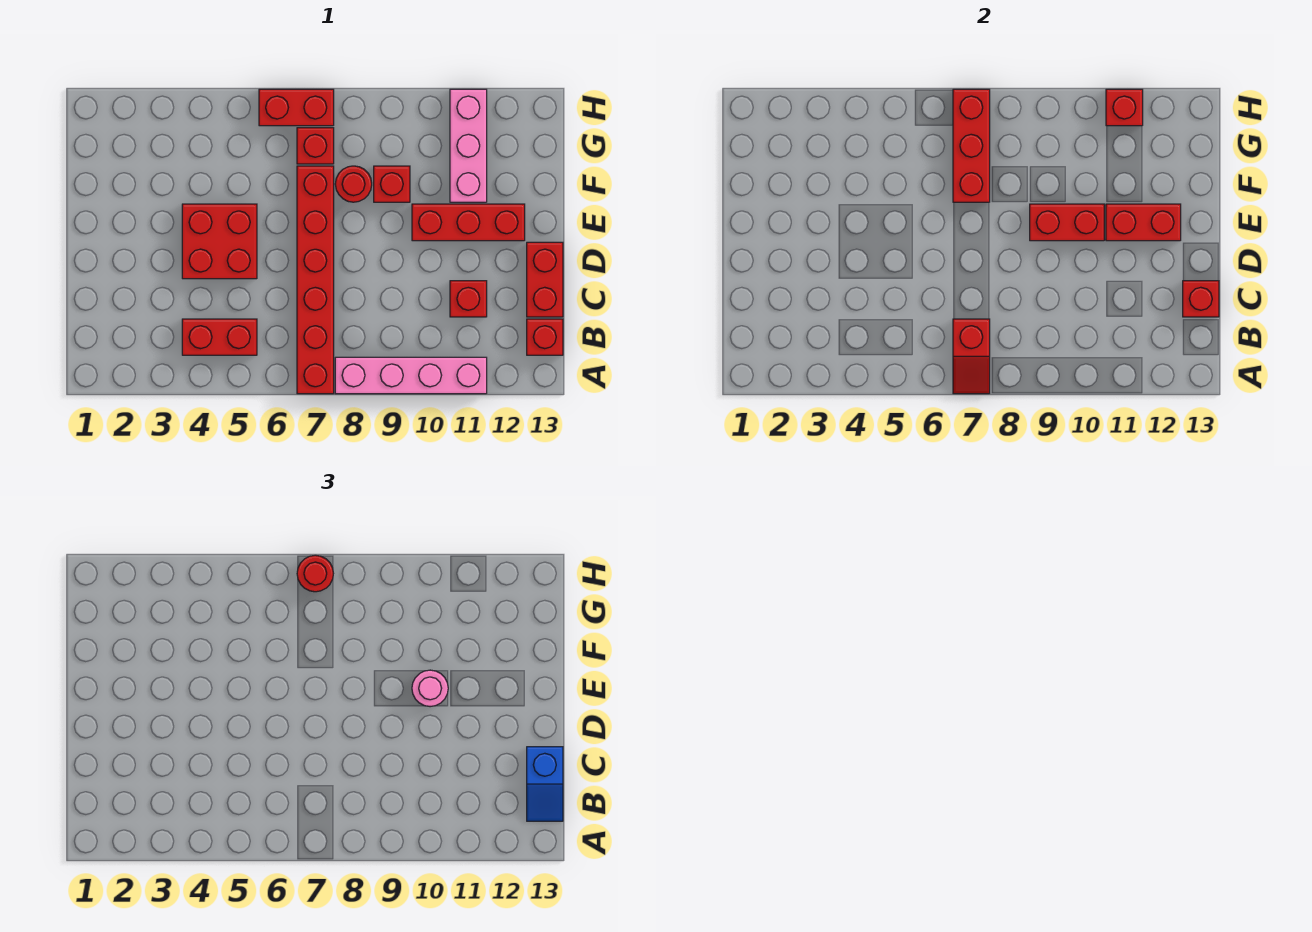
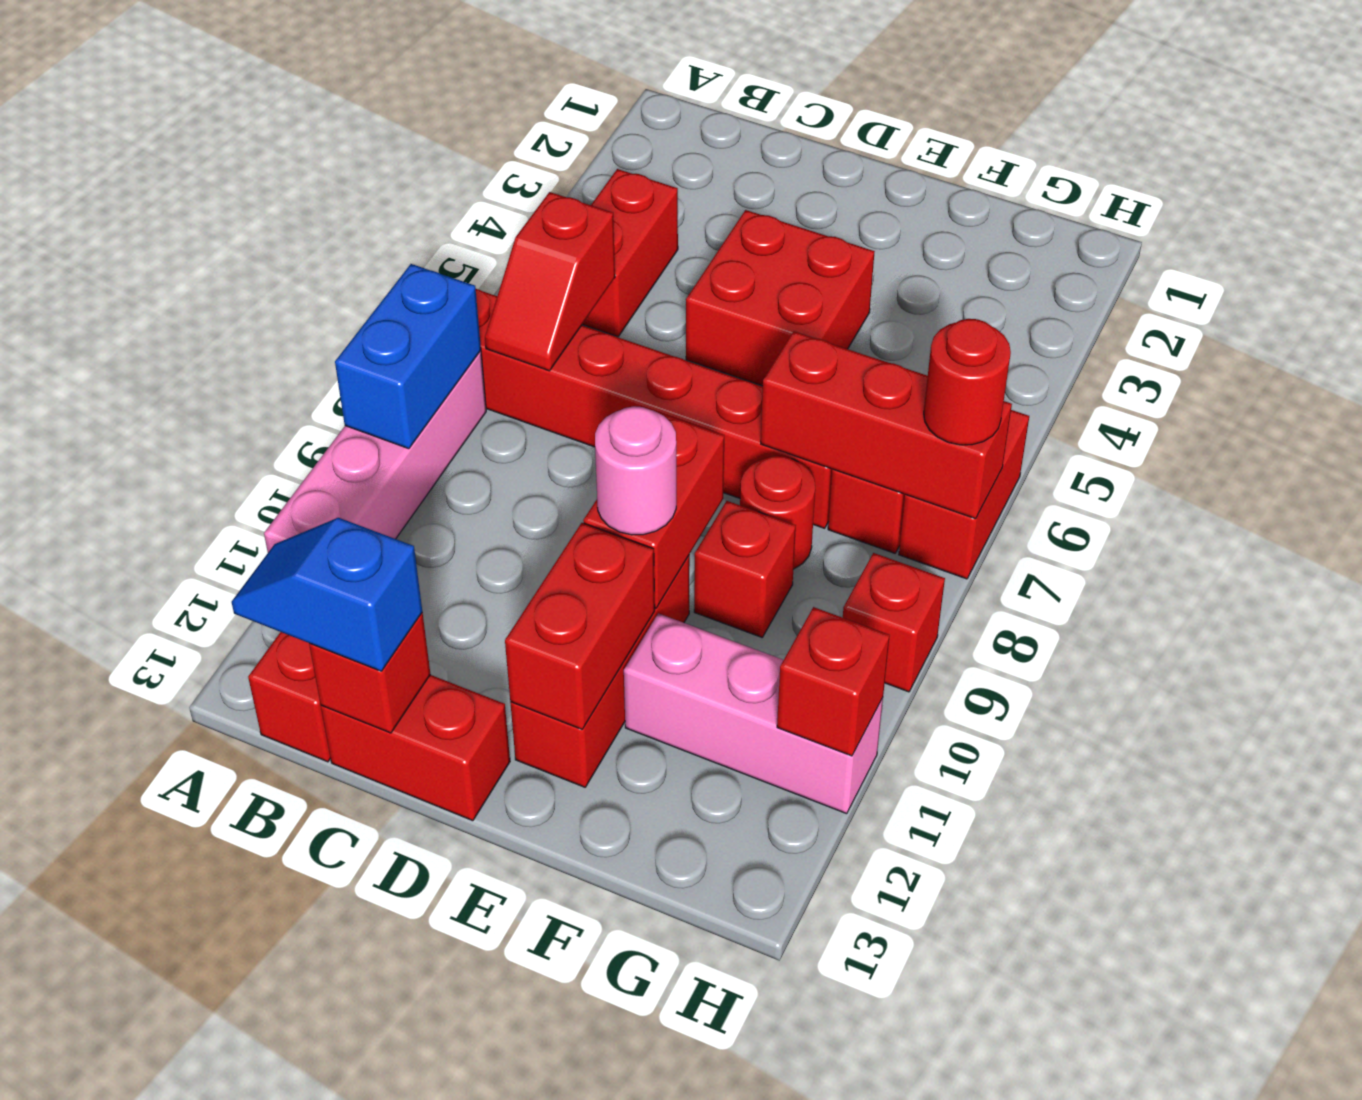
red slope A7:B7 level 2 top B -> red slope B6:B7 level 2 top 6
none -> blue brick A8:A9 level 2
red brick C11 level 1 -> red brick H9 level 1

